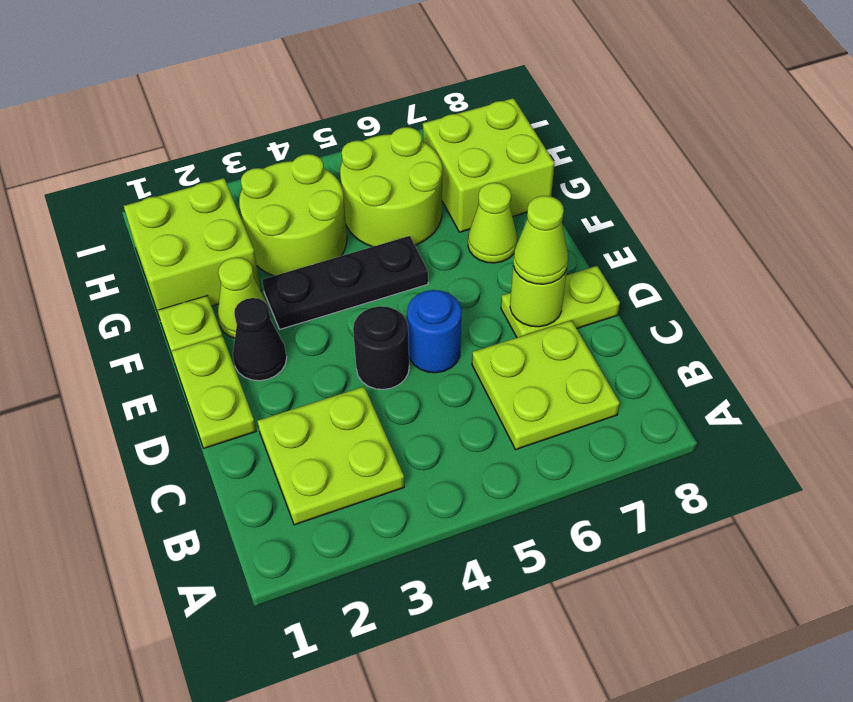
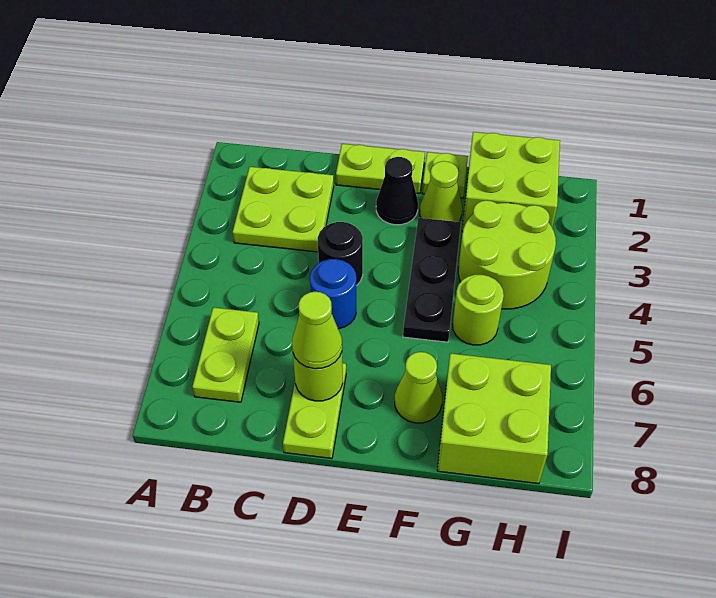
lime plate B6:C7 level 1 -> lime plate B6:B7 level 1
lime round brick G5:H6 level 1 -> lime round brick G5 level 1

